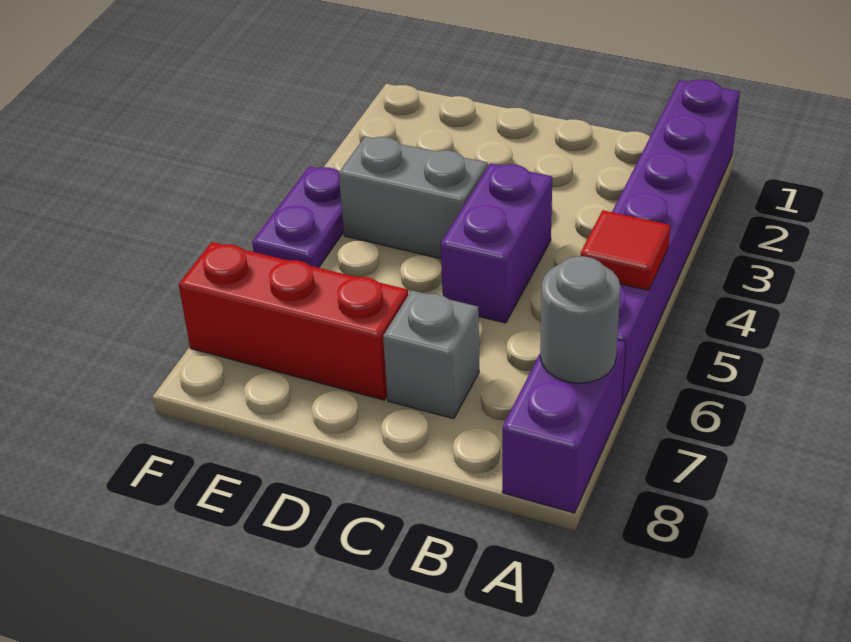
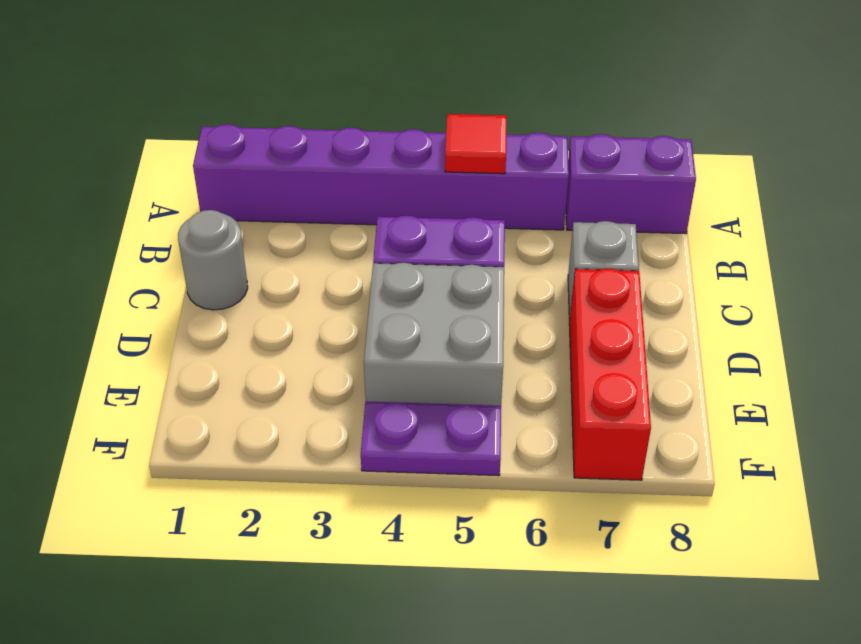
grey round brick A7 level 2 -> grey round brick C1 level 1
grey brick D4:E4 level 1 -> grey brick D4:E5 level 1

